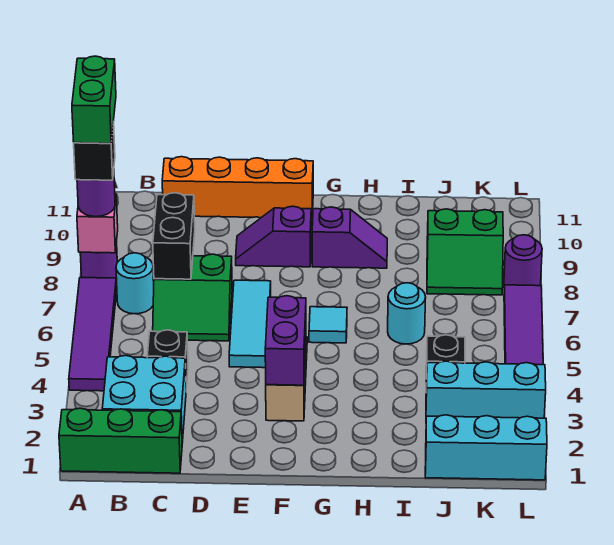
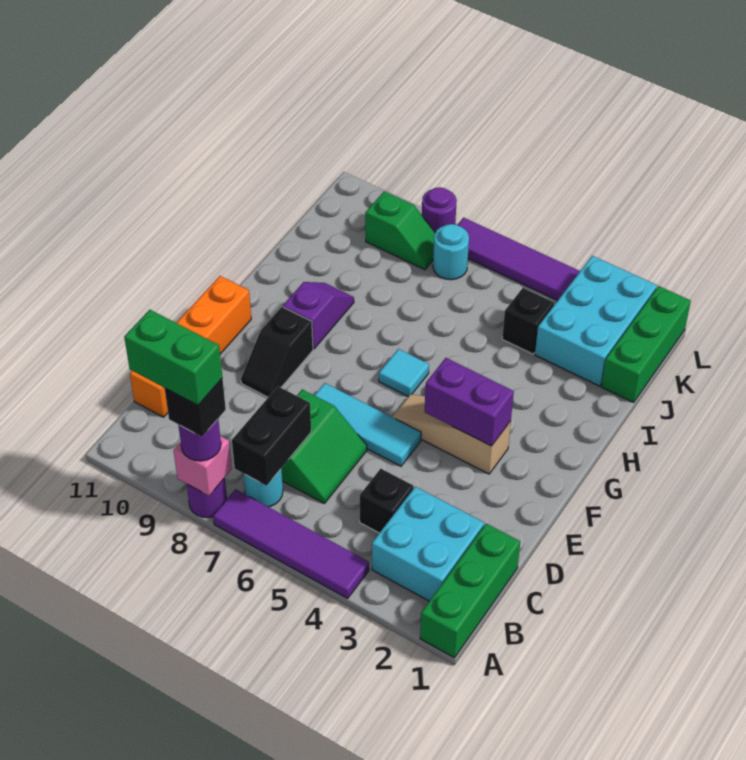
black brick C7:C8 level 2 -> black brick B7:C7 level 2
purple slope E9:F9 level 1 top F -> black slope E9:F9 level 1 top F
cyan round brick I6 level 1 -> cyan round brick K7 level 1
cyan brick J1:L1 level 1 -> green brick J1:L1 level 1
cyan brick J3:L3 level 1 -> cyan brick J2:L3 level 1
green slope J8:K9 level 1 top 9 -> green slope K8:K9 level 1 top 9

